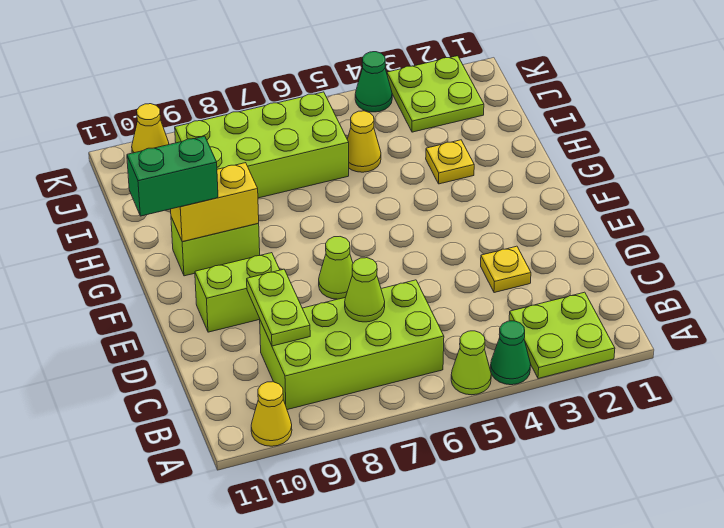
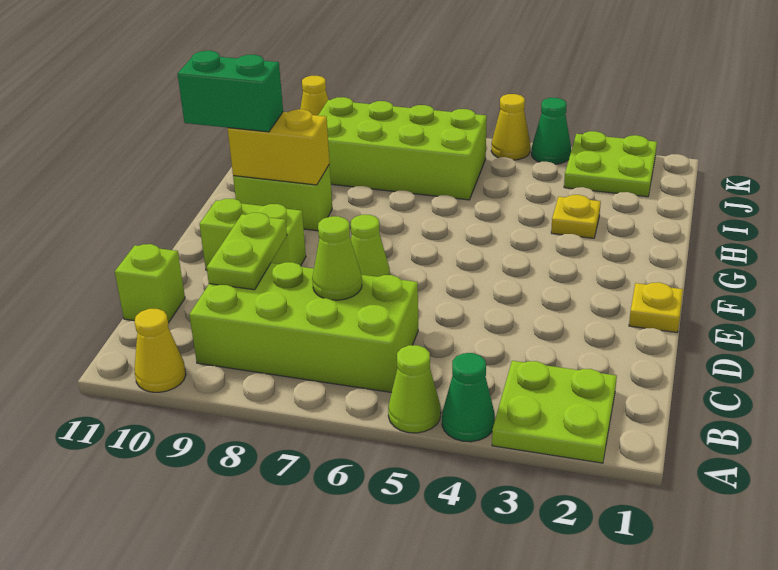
none -> lime brick C11 level 1
yellow plate D3 level 1 -> yellow plate E1 level 1
yellow cone I5 level 1 -> yellow cone K5 level 1

